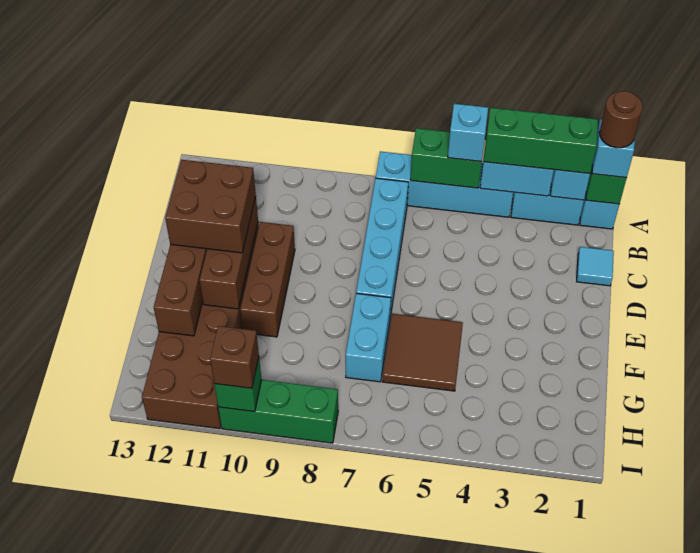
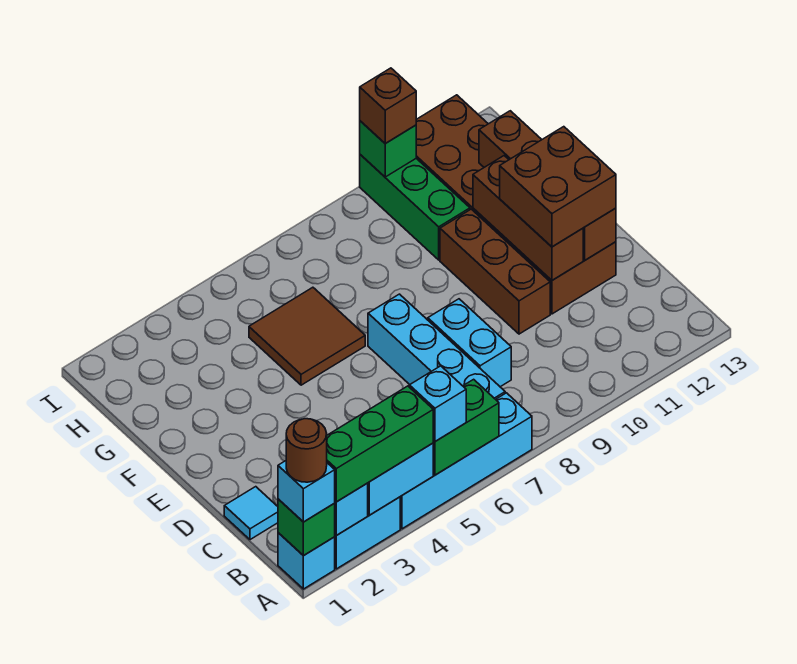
cyan brick F7:G7 level 1 -> cyan brick C8:D8 level 1
green brick I8:I10 level 1 -> green brick G10:I10 level 1

